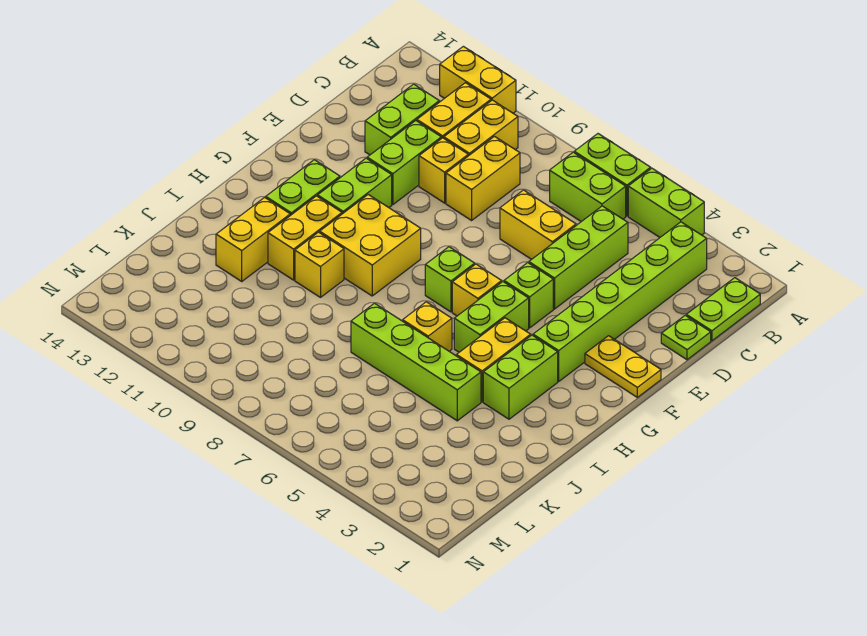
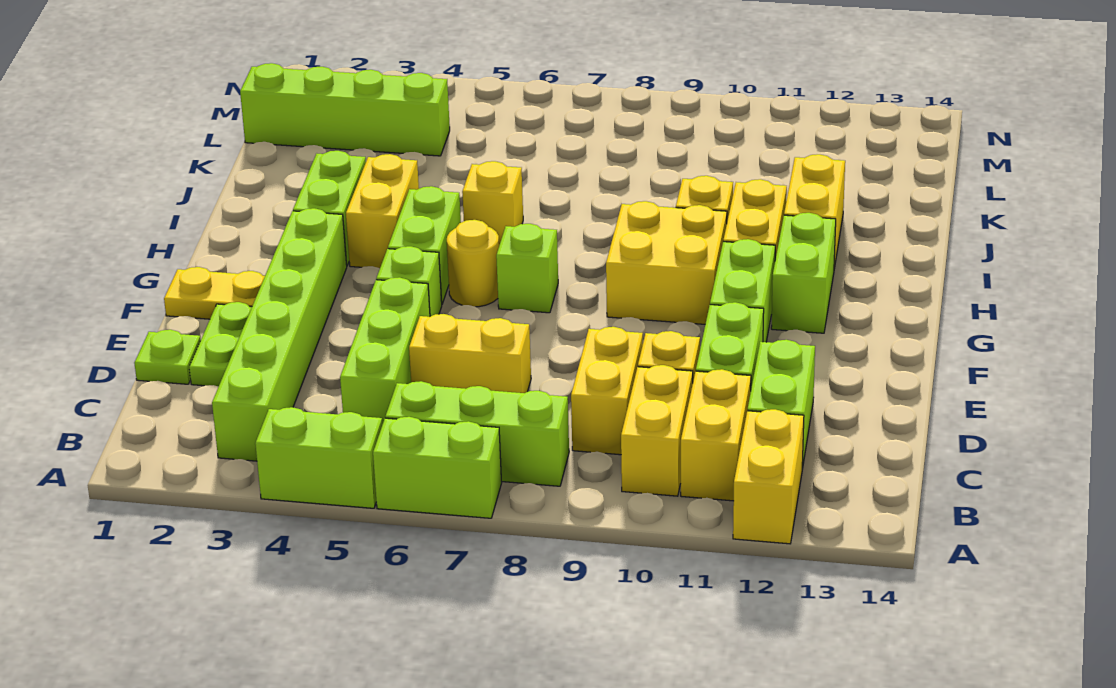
yellow brick A11:A12 level 1 -> yellow brick A12:B12 level 1
lime plate B1:C1 level 1 -> lime plate D2:E2 level 1
lime brick B6:B7 level 1 -> lime brick B6:B8 level 1
yellow brick G6 level 1 -> yellow round brick G6 level 1
lime brick J4:J7 level 1 -> lime brick L1:L4 level 1

